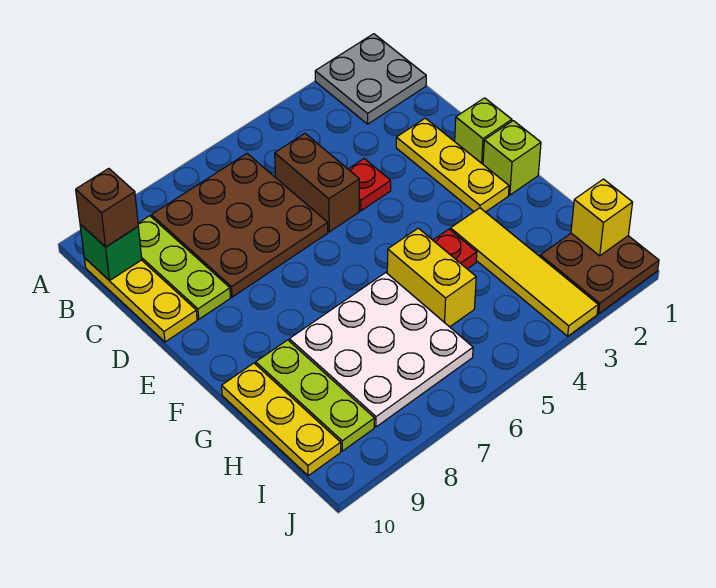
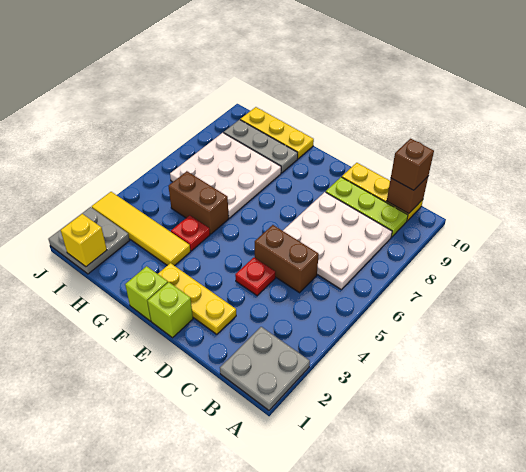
brown plate B6:D8 level 1 -> white plate B6:D8 level 1
green brick B10 level 2 -> brown brick B10 level 2
yellow brick G5:H5 level 1 -> brown brick G5:H5 level 1
lime plate G9:I9 level 1 -> grey plate G9:I9 level 1
brown plate I1:J2 level 1 -> grey plate I1:J2 level 1

